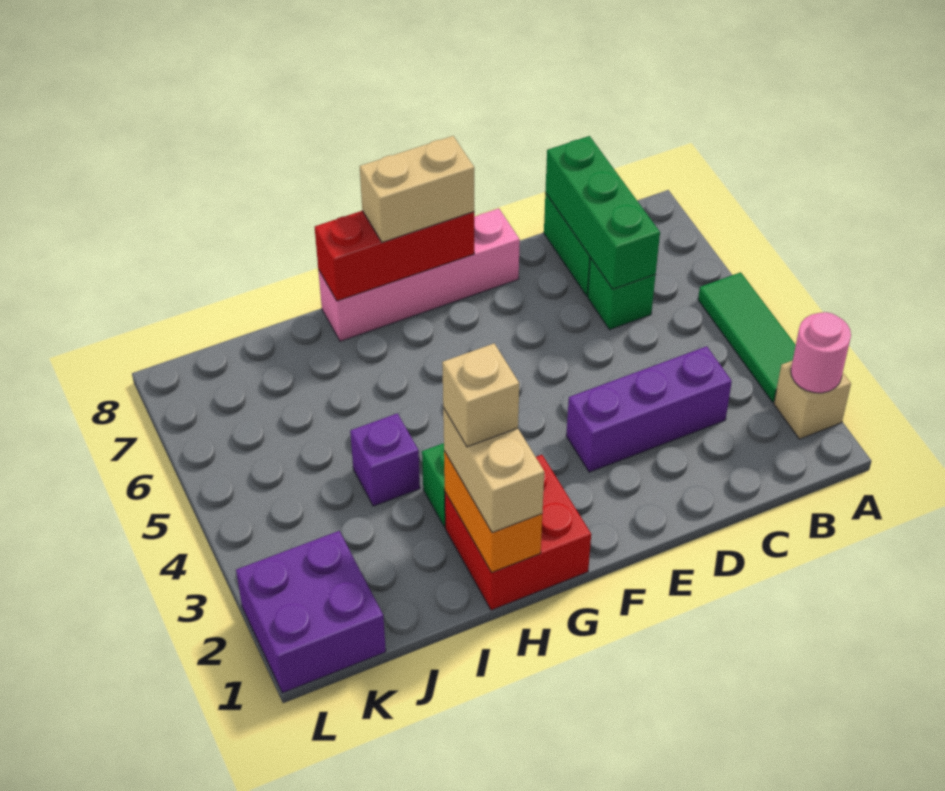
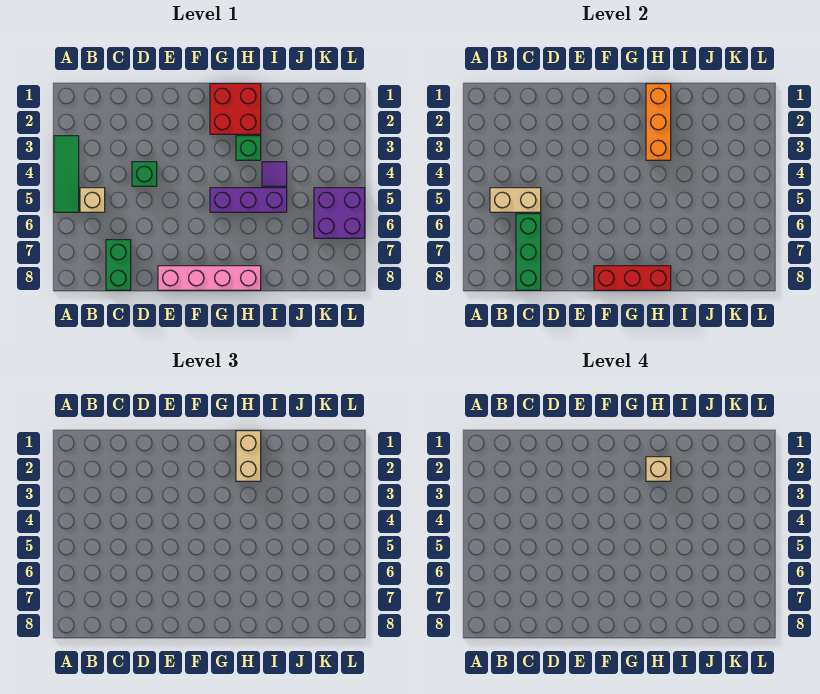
tan brick A2 level 1 -> tan brick B5 level 1
pink round brick A2 level 2 -> none
purple brick C3:E3 level 1 -> purple brick G5:I5 level 1
green brick C6 level 1 -> green brick D4 level 1
tan brick F8:G8 level 3 -> tan brick B5:C5 level 2
orange brick H1:H2 level 2 -> orange brick H1:H3 level 2
purple brick I4 level 1 -> purple tile I4 level 1
purple brick K1:L2 level 1 -> purple brick K5:L6 level 1

